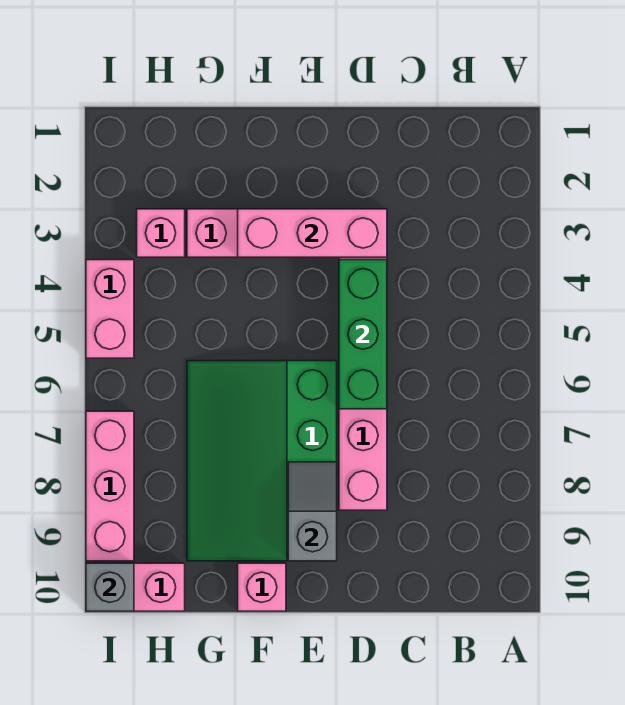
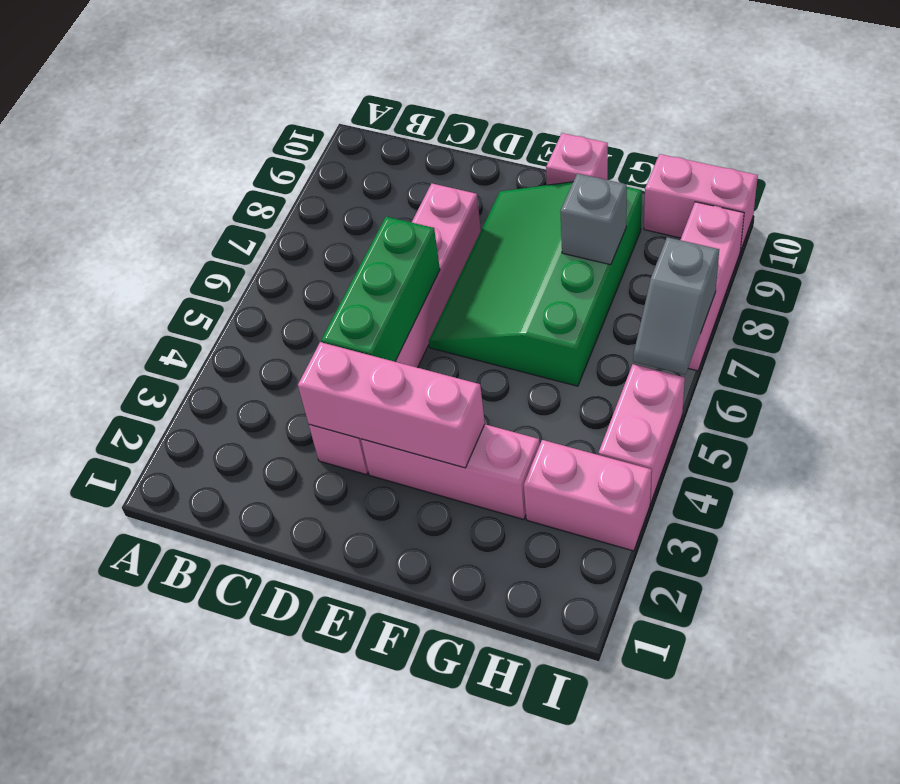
green slope E6:G9 level 1 top E -> green slope E6:G9 level 1 top G
grey slope E8:E9 level 2 top 9 -> grey slope I6:I7 level 2 top 7
pink brick H3 level 1 -> pink brick H3:I3 level 1
grey brick I10 level 2 -> grey brick G8 level 2

